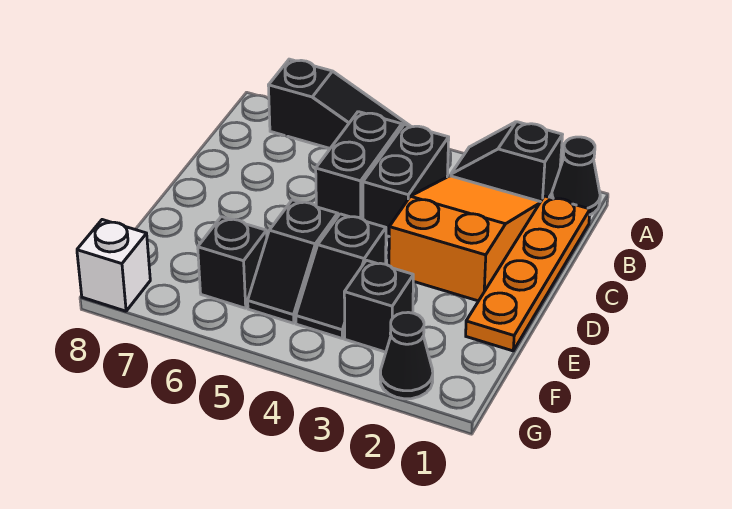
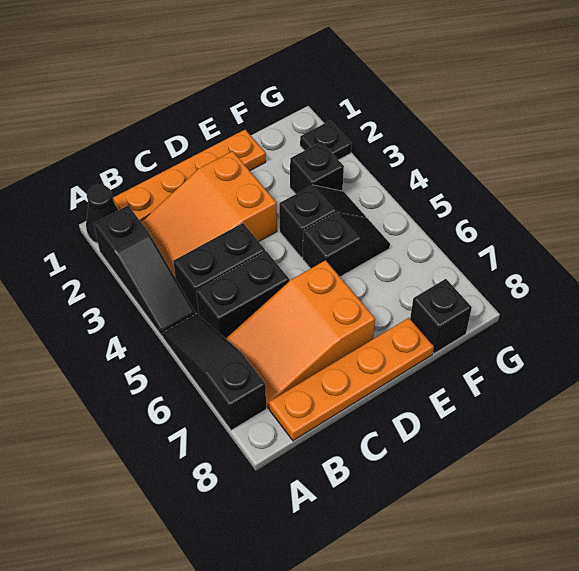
black slope A2:A3 level 1 top 2 -> black slope A2:A4 level 1 top 2
none -> orange slope B6:D7 level 1 top D
none -> orange plate B8:E8 level 1
black brick F6 level 1 -> black brick F8 level 1
black cone G2 level 1 -> black plate G2 level 1
white brick G8 level 1 -> none

